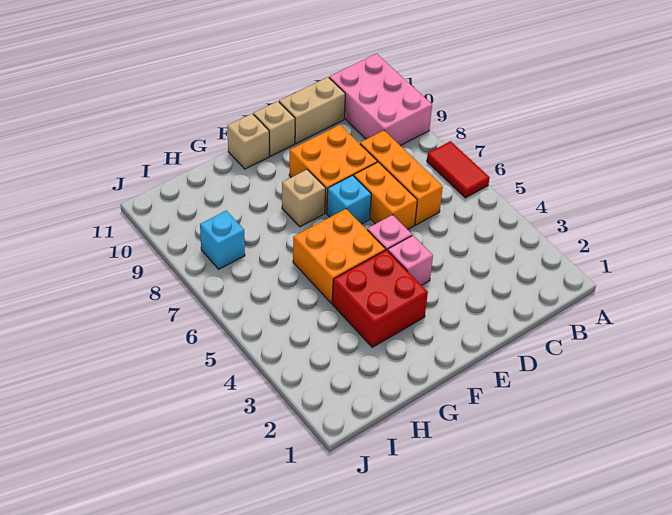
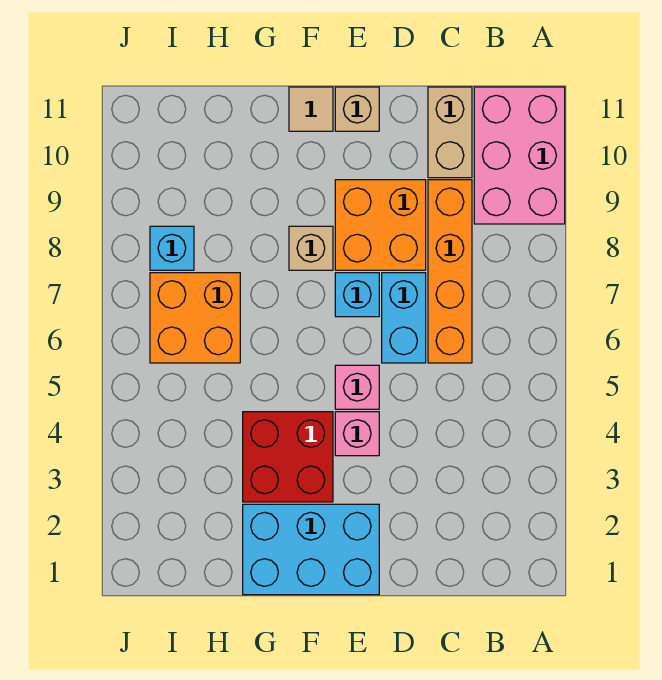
red tile A6:A7 level 1 -> none
orange brick C6:C8 level 1 -> orange brick C6:C9 level 1
tan brick C11:D11 level 1 -> tan brick C10:C11 level 1
orange brick D6:D7 level 1 -> cyan brick D6:D7 level 1
none -> cyan brick E1:G2 level 1
orange brick F5:G6 level 1 -> orange brick H6:I7 level 1
tan brick F11 level 1 -> tan tile F11 level 1

